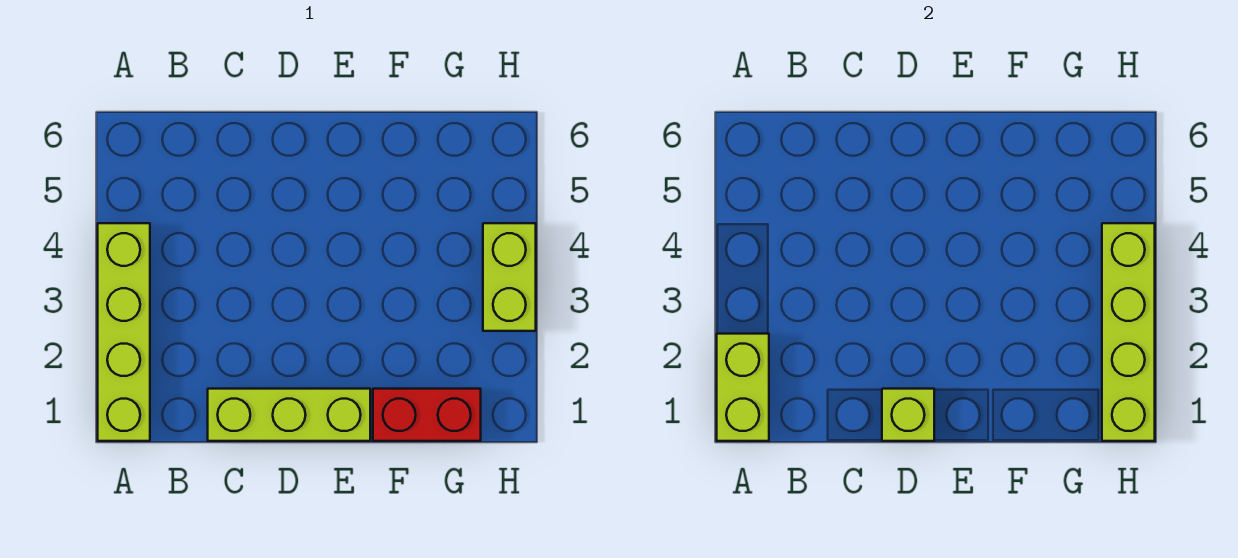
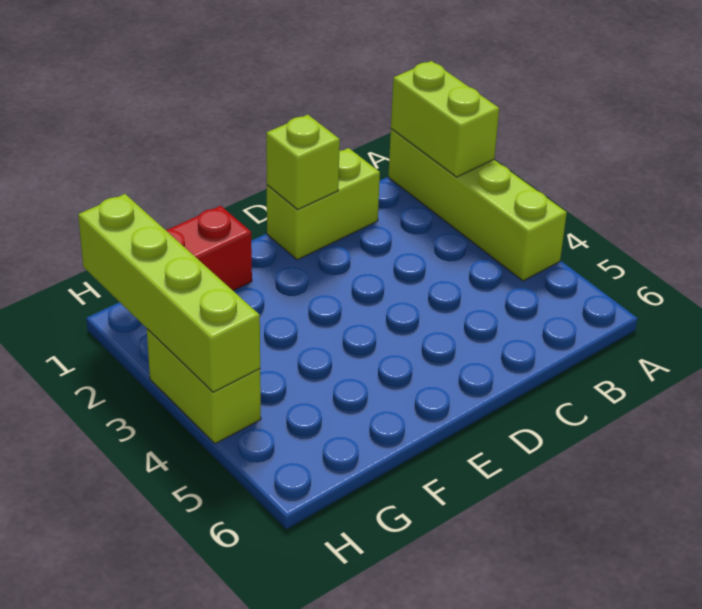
lime brick C1:E1 level 1 -> lime brick C1:D1 level 1

